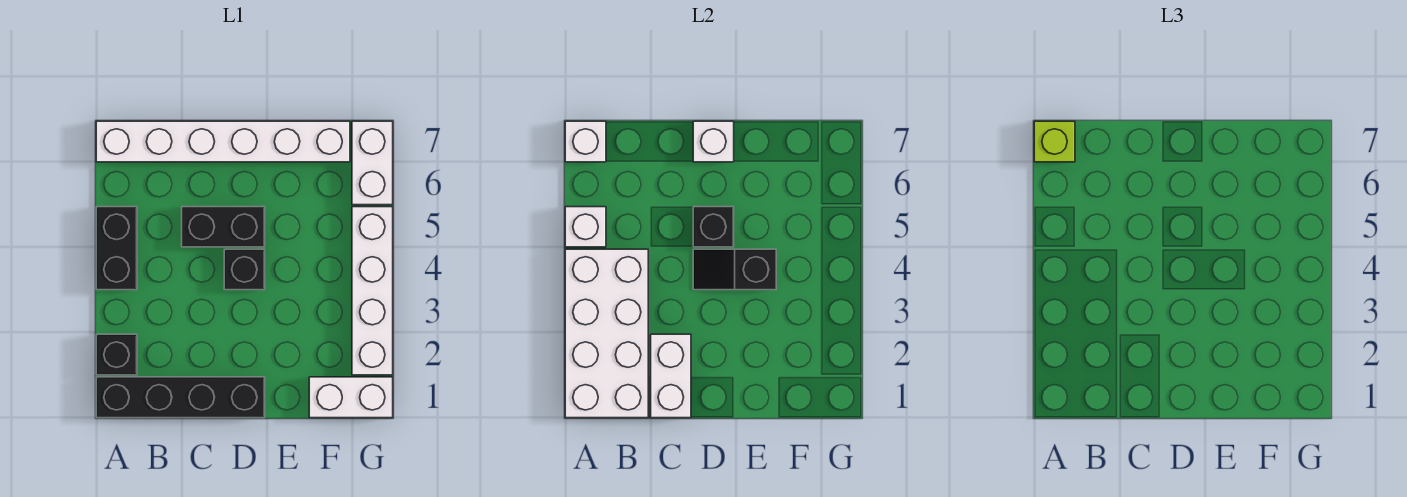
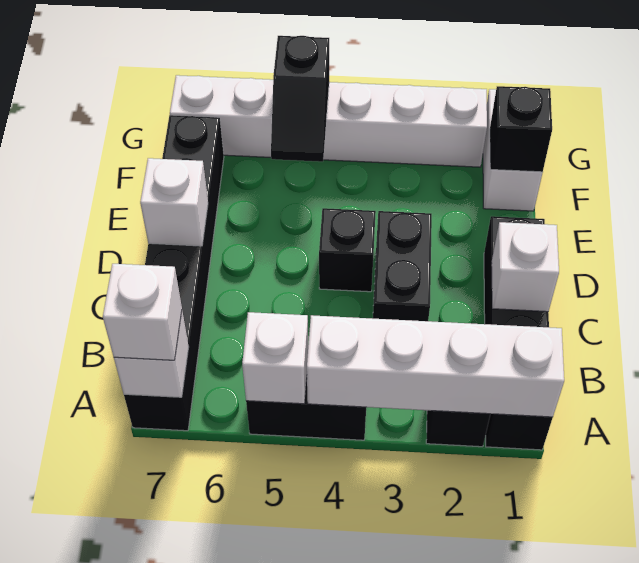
white brick A1:B4 level 2 -> white brick A1:A4 level 2
white brick A7:F7 level 1 -> black brick A7:F7 level 1
lime brick A7 level 3 -> white brick A7 level 3
white brick C1:C2 level 2 -> white brick C1 level 2
black brick C5:D5 level 1 -> black brick C3:D3 level 1
black slope D4:E4 level 2 top E -> black slope F5:G5 level 2 top G
black brick D5 level 2 -> black brick F1 level 2

